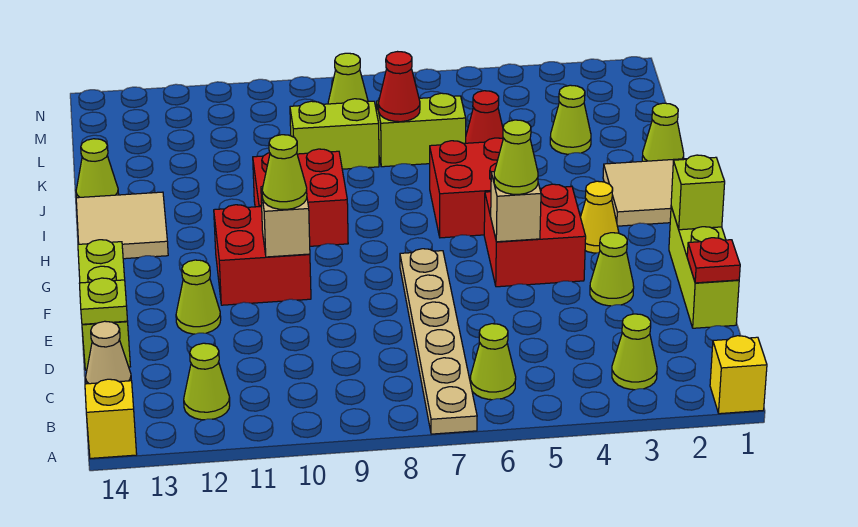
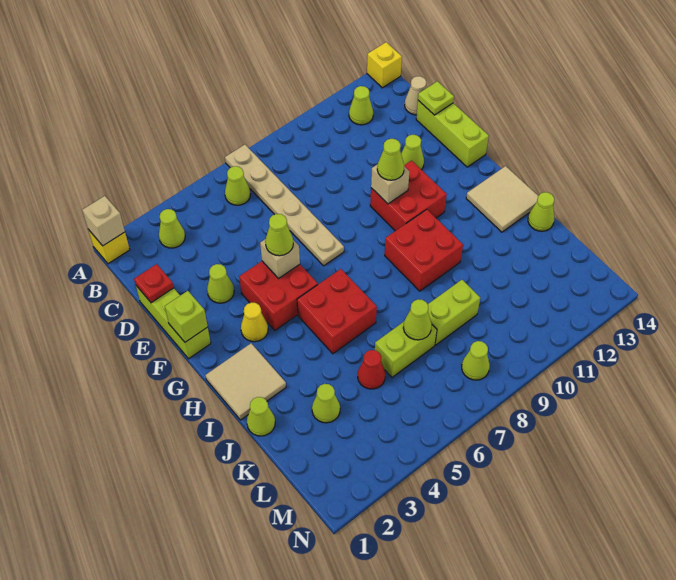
none -> tan brick A1 level 2
red cone K7 level 2 -> lime cone K7 level 2

